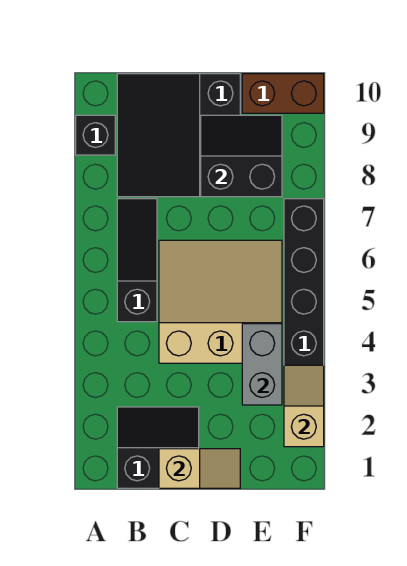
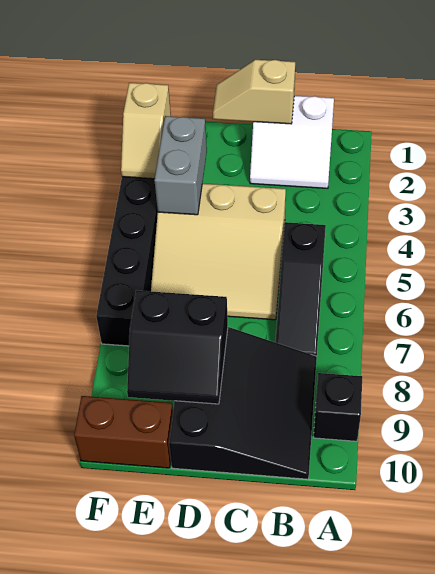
black slope B1:C2 level 1 top 1 -> white slope B1:C2 level 1 top 1

